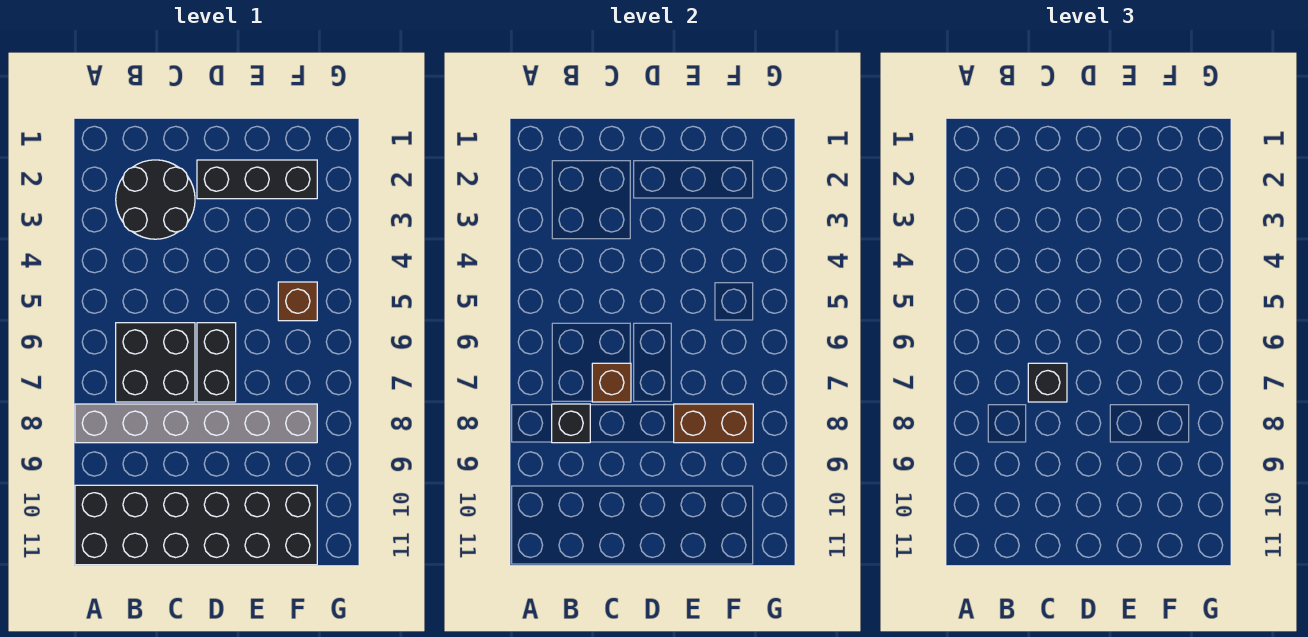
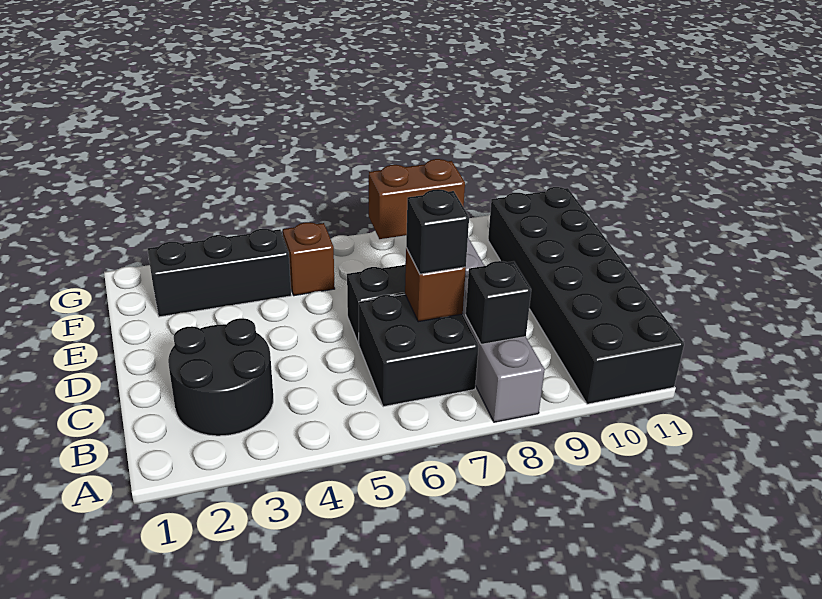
black brick D2:F2 level 1 -> black brick F2:F4 level 1
brown brick E8:F8 level 2 -> brown brick F7:F8 level 2

